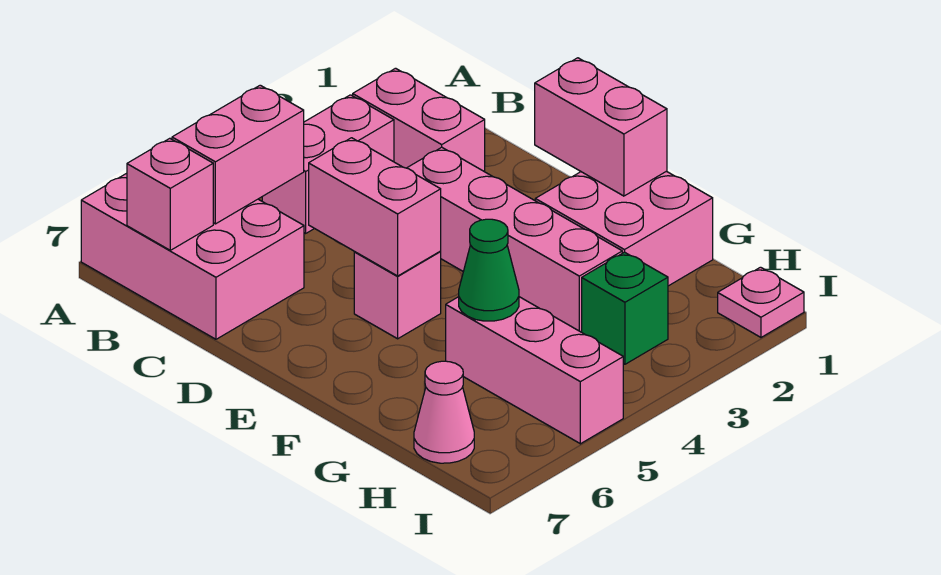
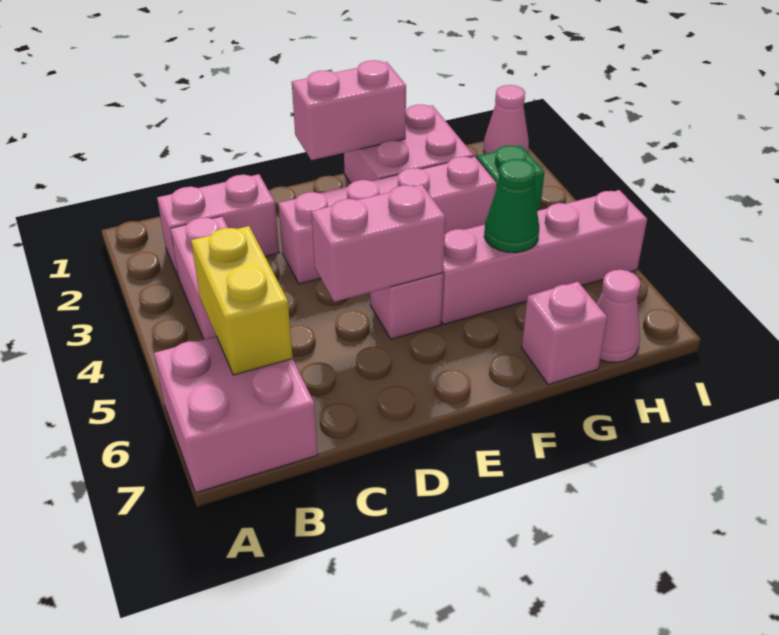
pink brick A6:C7 level 1 -> pink brick A6:B7 level 1
pink brick B5:B6 level 2 -> yellow brick B5:B6 level 2
pink brick B7 level 2 -> pink brick G7 level 1
pink brick G5:I5 level 1 -> pink brick F5:I5 level 1
pink plate I1 level 1 -> pink cone I1 level 1

